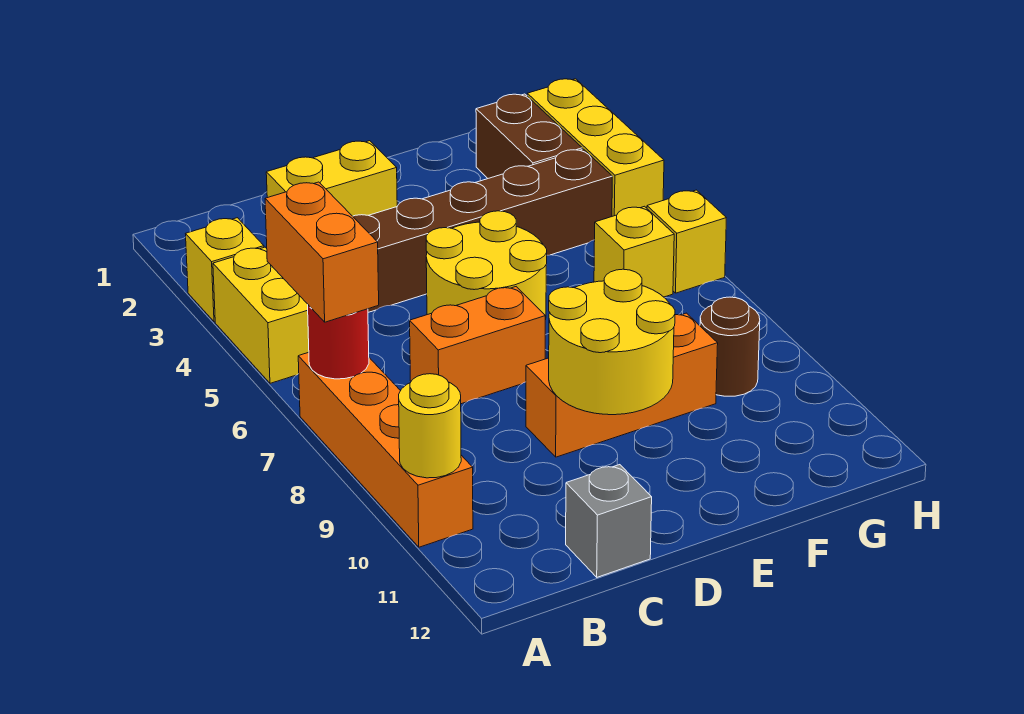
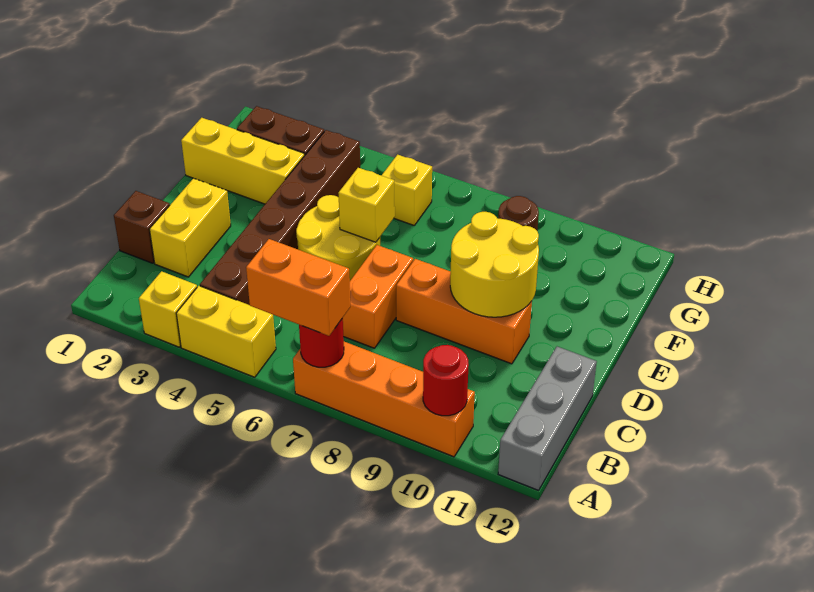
yellow round brick A10 level 2 -> red round brick A10 level 2
none -> brown brick C1 level 1
grey brick C12 level 1 -> grey brick A12:C12 level 1
orange brick D9:F9 level 1 -> orange brick D8:D10 level 1
yellow brick H2:H4 level 1 -> yellow brick F1:F3 level 1
yellow brick H6 level 1 -> yellow brick E6 level 2

